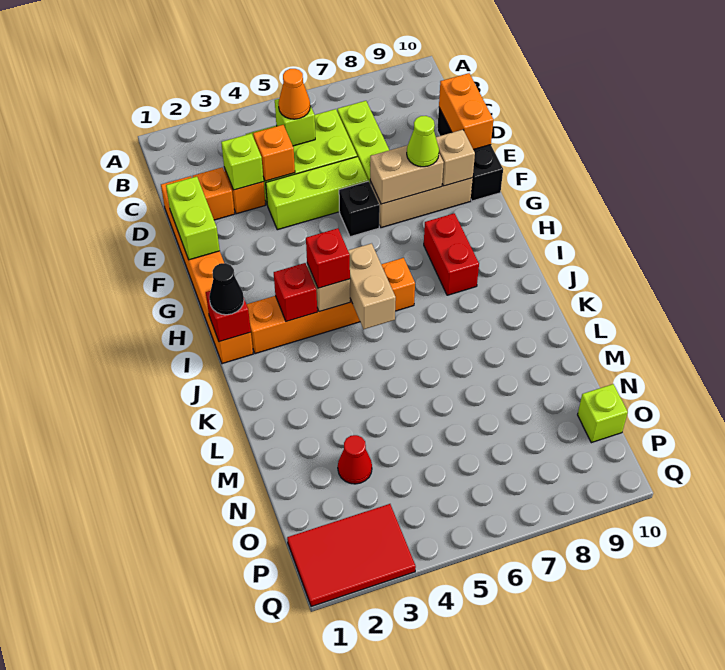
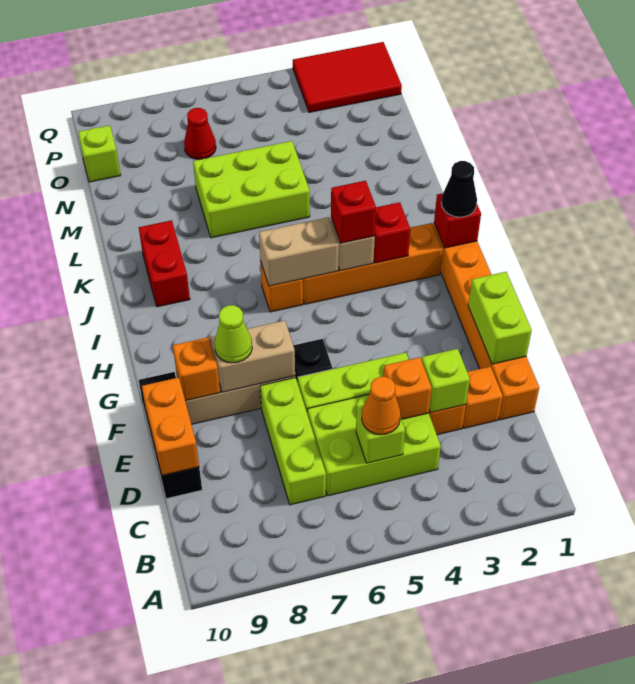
tan brick F9 level 2 -> orange brick F9 level 2
red brick H8:I8 level 1 -> red brick J9:K9 level 1
tan brick I5:J5 level 2 -> tan brick I5:I6 level 2
none -> lime brick L5:M7 level 1
red cone N3 level 1 -> red cone O7 level 1

